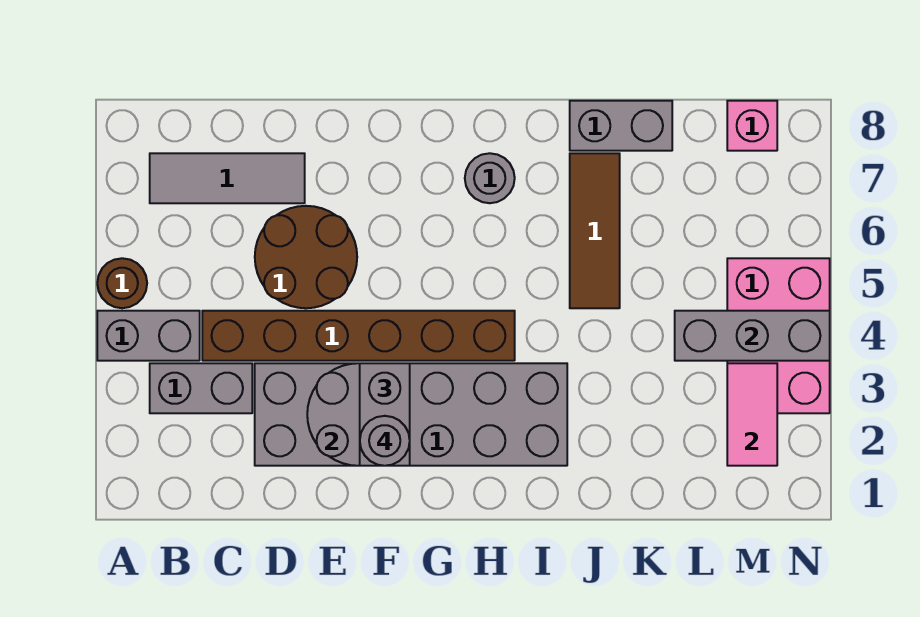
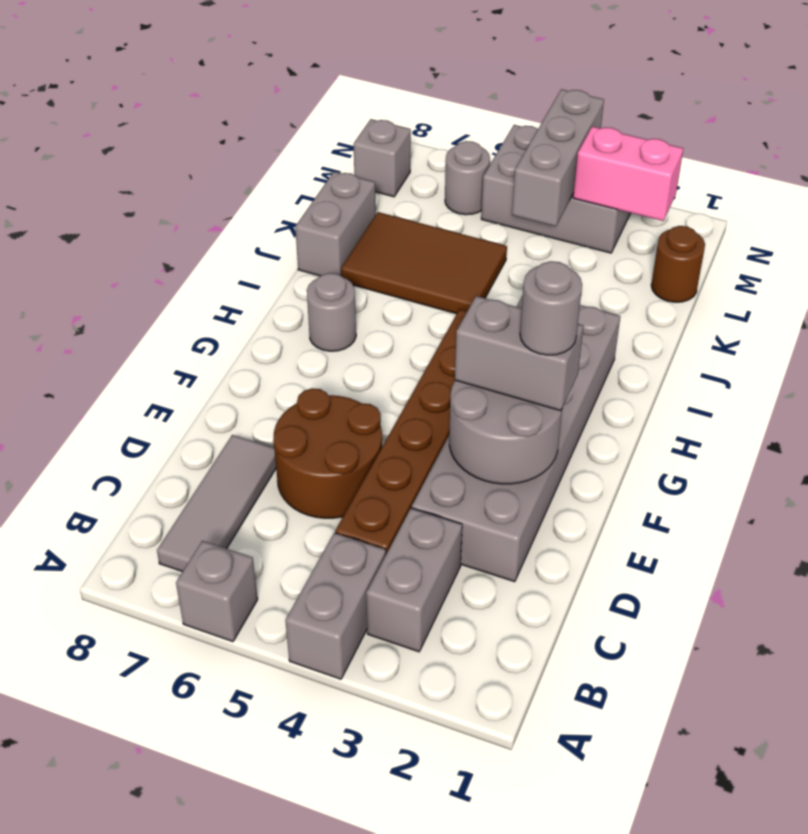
brown round brick A5 level 1 -> brown round brick L1 level 1
none -> grey brick A6 level 1
brown tile J5:J7 level 1 -> brown tile J5:K7 level 1
pink tile M2:M3 level 2 -> pink brick M2:M3 level 2
pink brick M3:N5 level 1 -> grey brick M3:N5 level 1
none -> grey round brick M6 level 1
pink brick M8 level 1 -> grey brick M8 level 1

